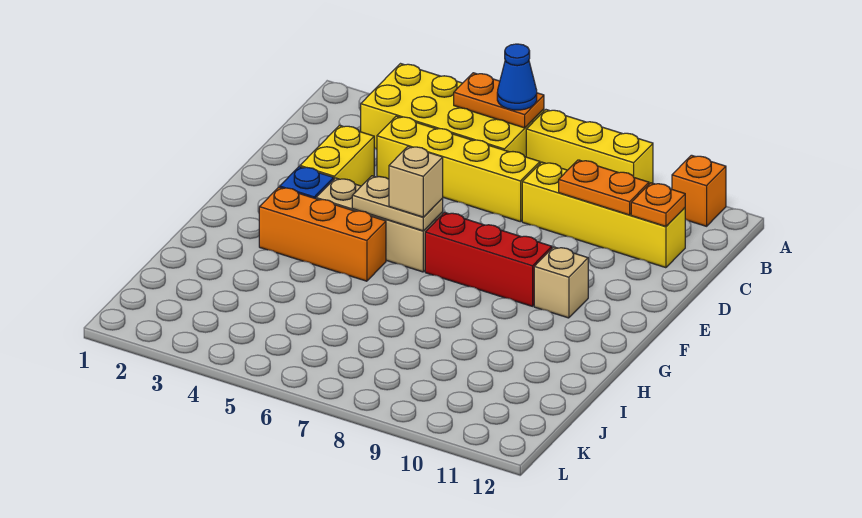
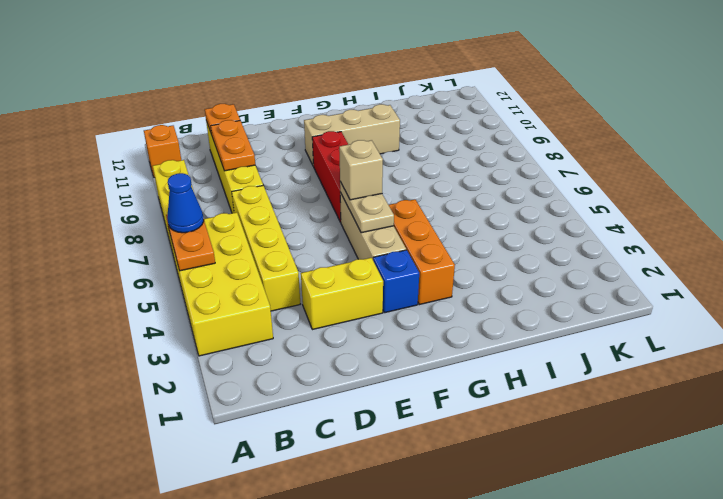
tan brick F10 level 1 -> tan brick F10:H10 level 1

